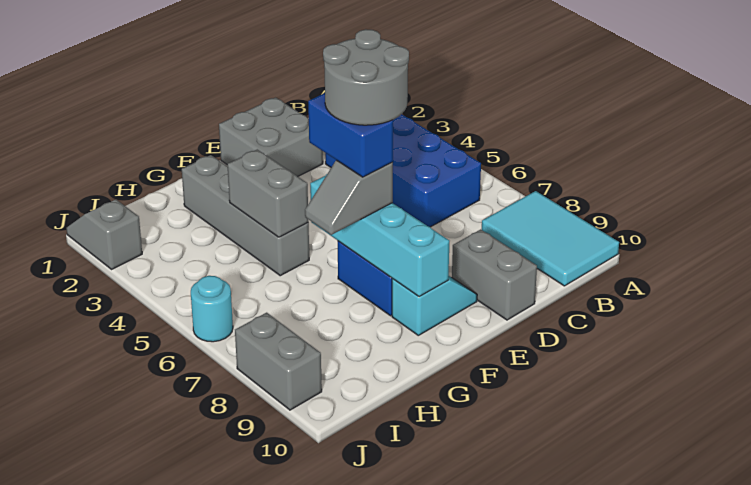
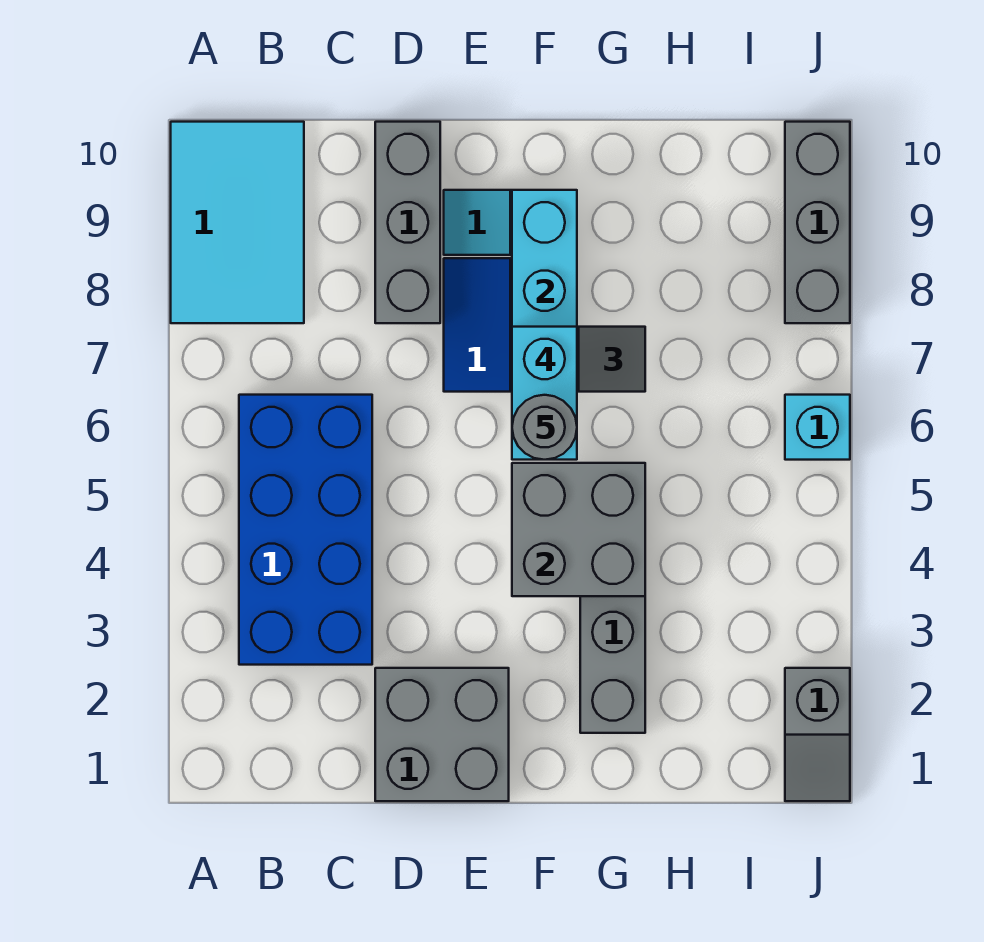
grey brick D9:D10 level 1 -> grey brick D8:D10 level 1
grey round brick E6:F7 level 5 -> grey round brick F6 level 5
blue brick F6:F7 level 4 -> cyan brick F6:F7 level 4
grey brick G4:G5 level 2 -> grey brick F4:G5 level 2
cyan round brick J6 level 1 -> cyan brick J6 level 1
grey brick J8:J9 level 1 -> grey brick J8:J10 level 1

